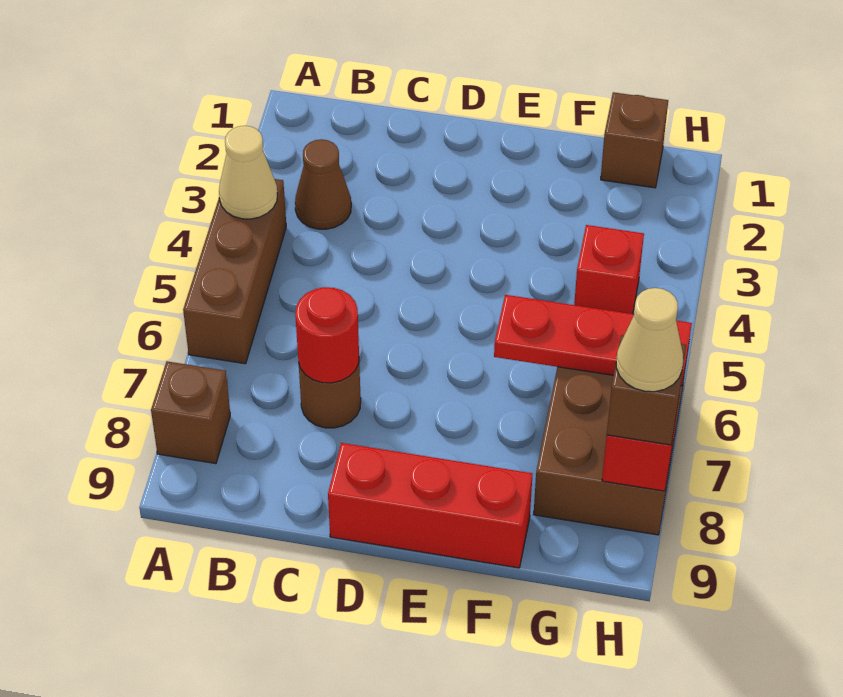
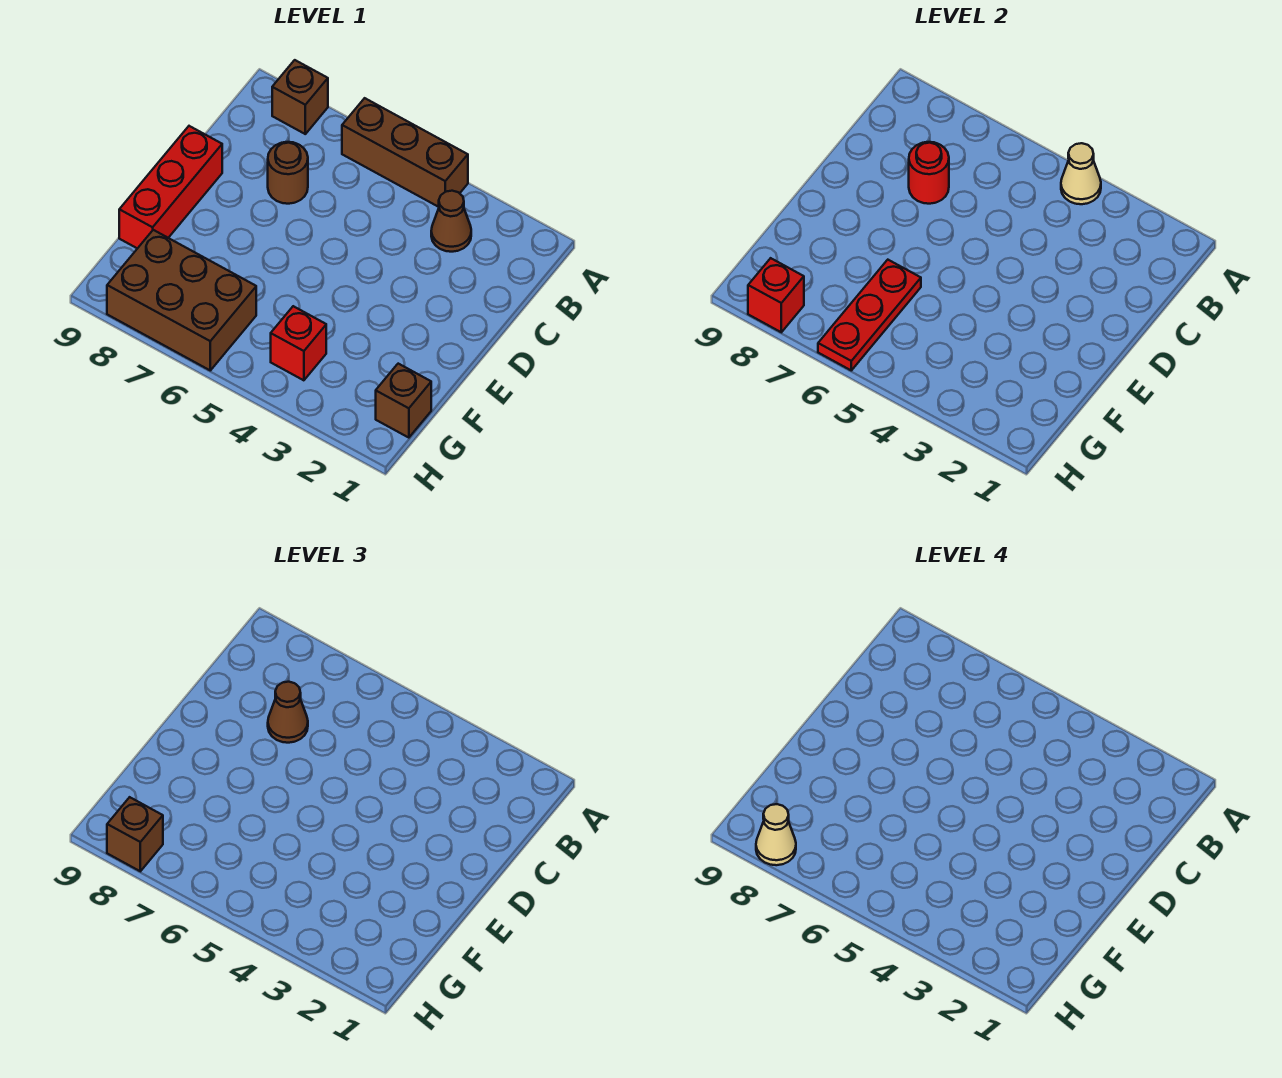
none -> brown cone C7 level 3

